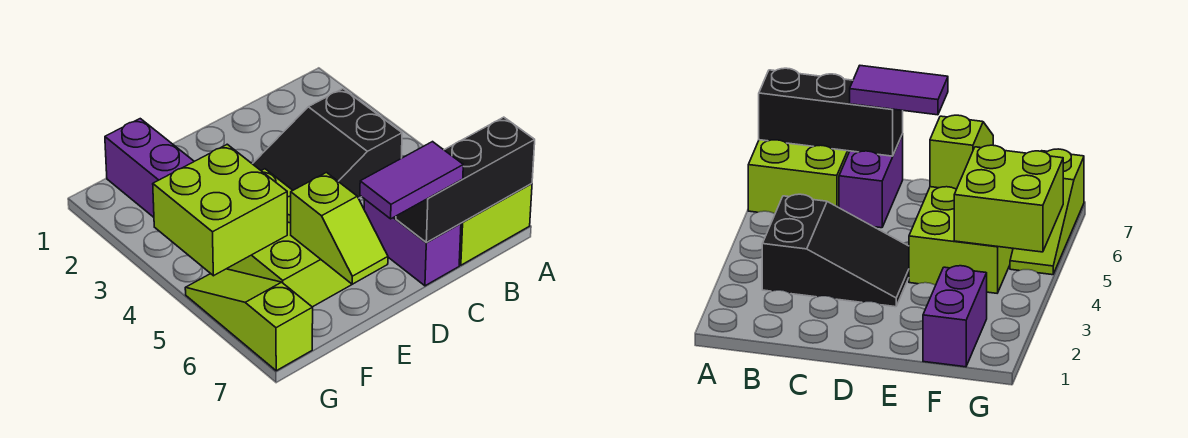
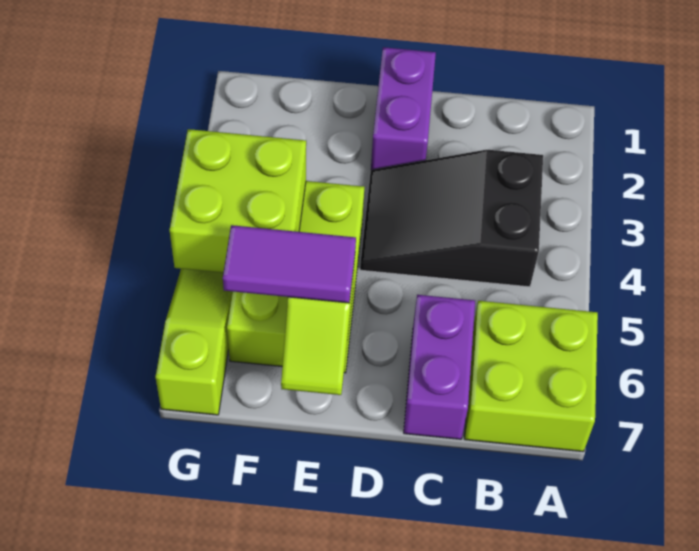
black brick A7:C7 level 2 -> none
purple tile C7:D7 level 3 -> purple tile E6:F6 level 3
purple brick F1:F2 level 1 -> purple brick D1:D2 level 1

